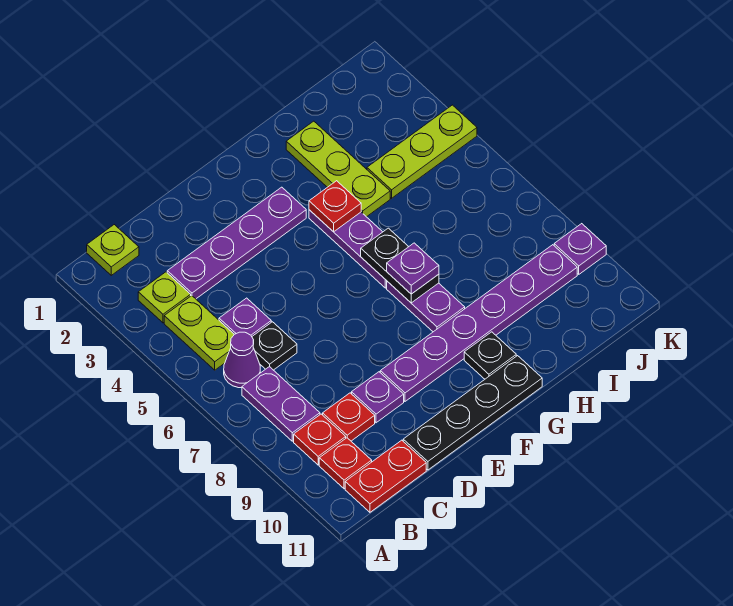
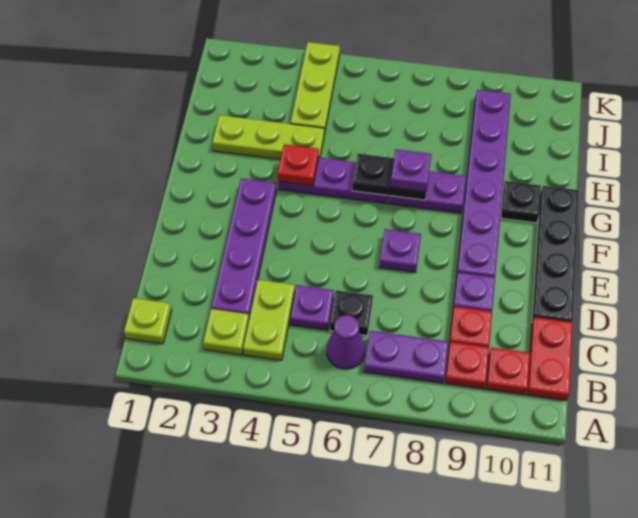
lime plate B4:B5 level 1 -> lime plate B4:C4 level 1
purple plate K9 level 1 -> purple plate E7 level 1

